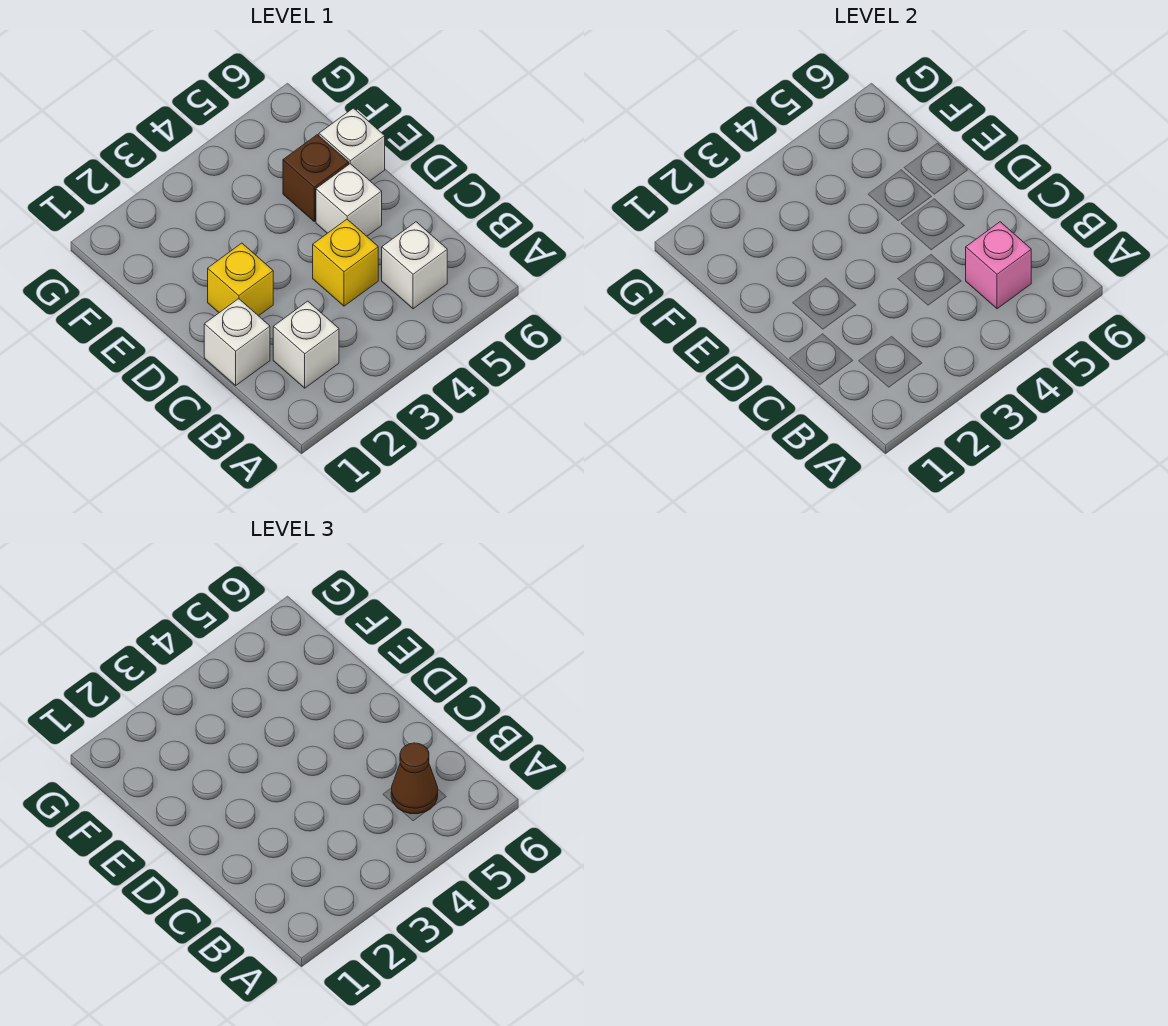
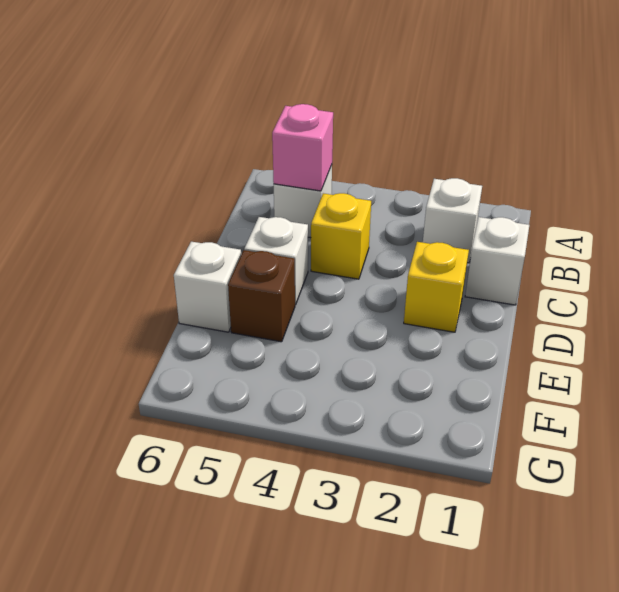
brown cone B5 level 3 -> none

